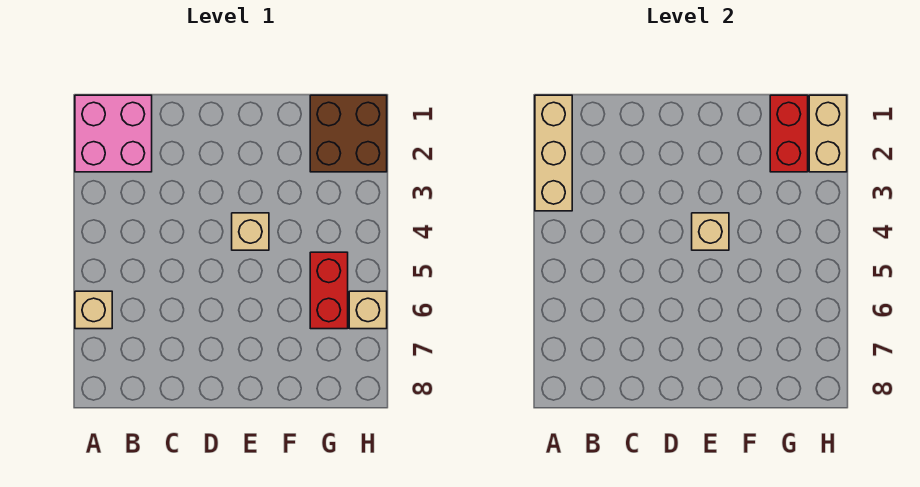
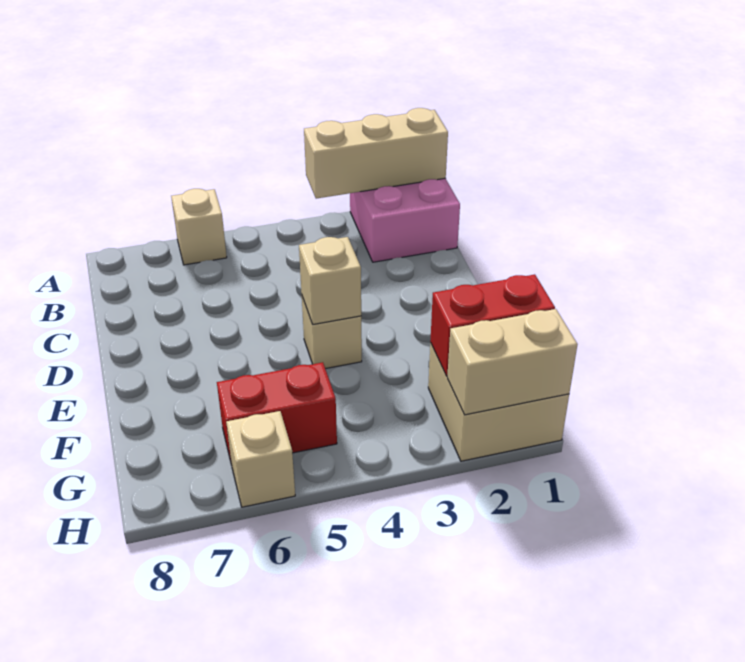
brown brick G1:H2 level 1 -> tan brick G1:H2 level 1

